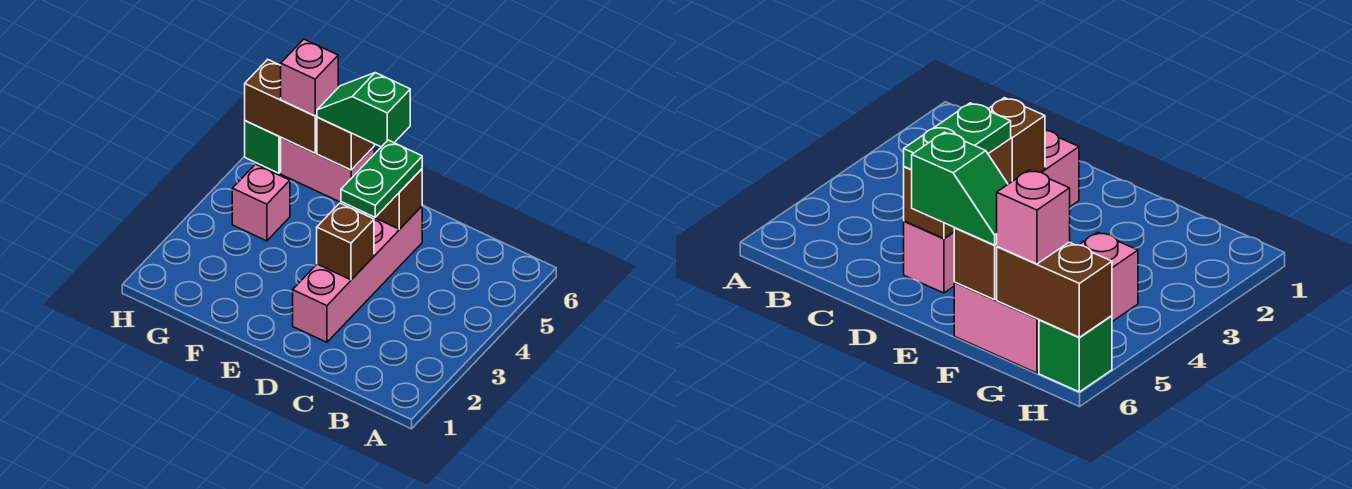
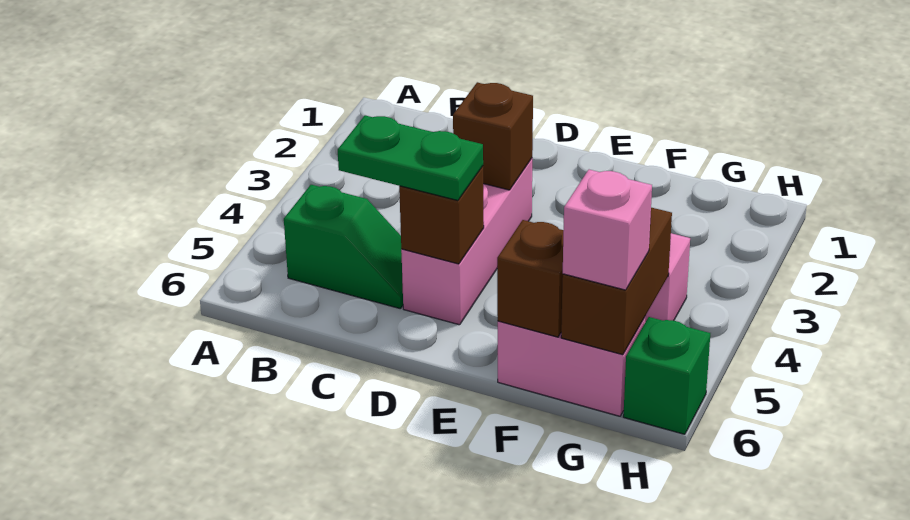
pink brick D2:D5 level 1 -> pink brick D3:D5 level 1
green plate D4:D5 level 3 -> green plate C5:D5 level 3
green slope E6:F6 level 3 top E -> green slope B5:C5 level 1 top B
brown brick G6:H6 level 2 -> brown brick G5:G6 level 2

